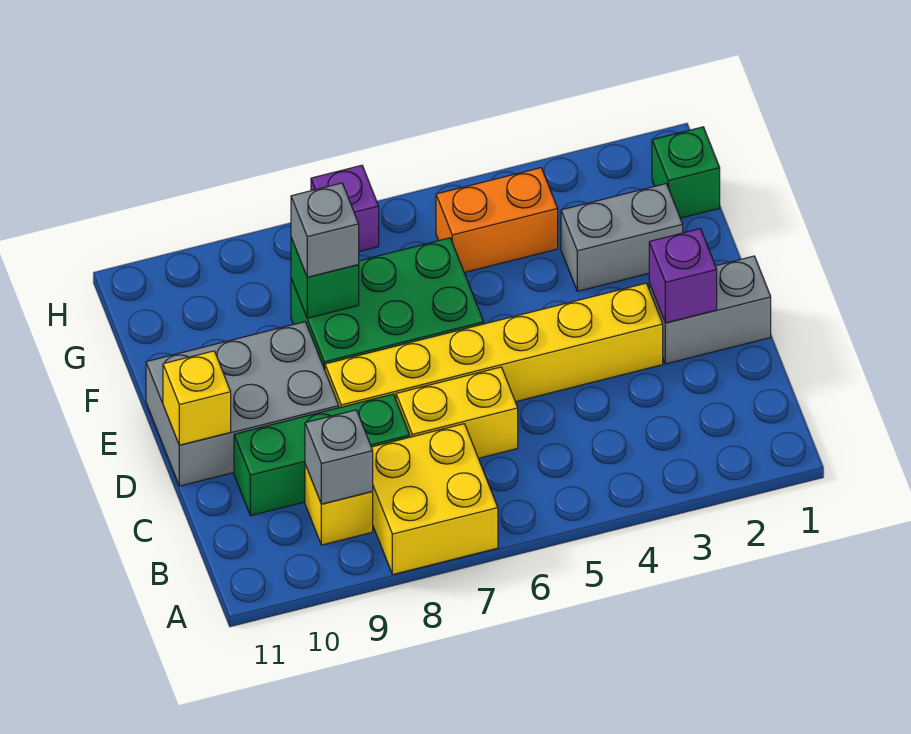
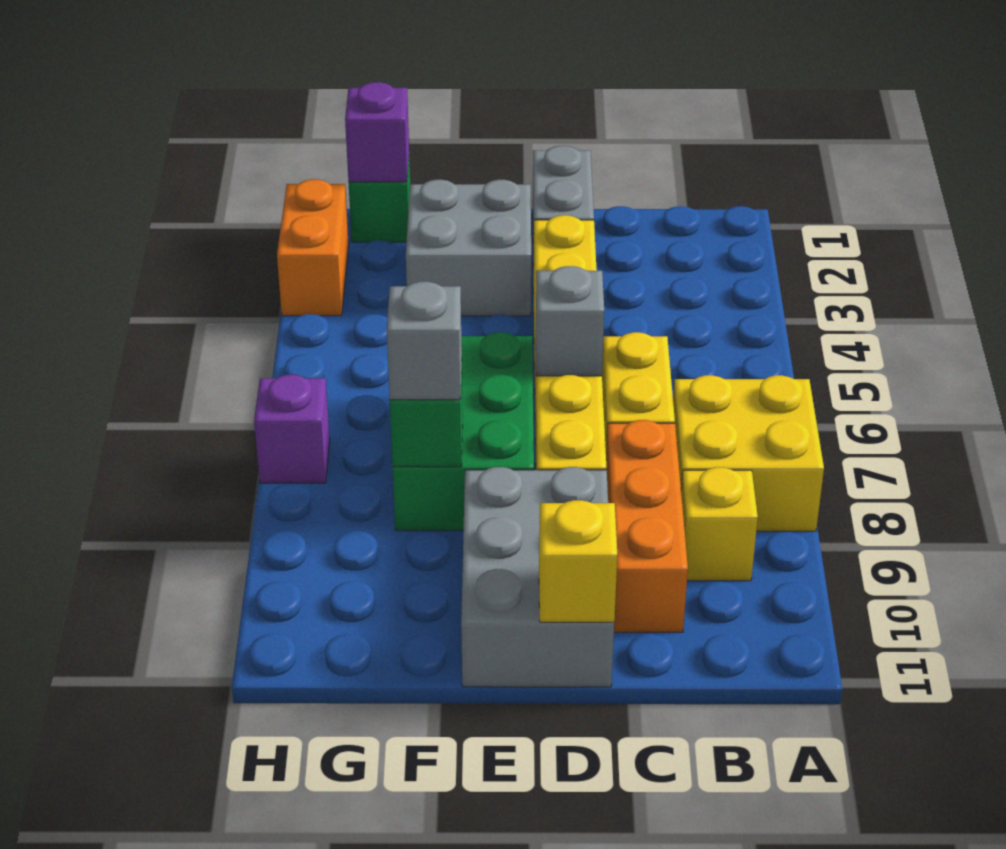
grey brick B9 level 2 -> grey brick D6 level 2
green brick C8:C10 level 1 -> orange brick C8:C10 level 1
purple brick D2 level 2 -> purple brick G1 level 2
grey brick F2:F3 level 1 -> grey brick E2:F3 level 1
orange brick G4:G5 level 1 -> orange brick H2:H3 level 1

